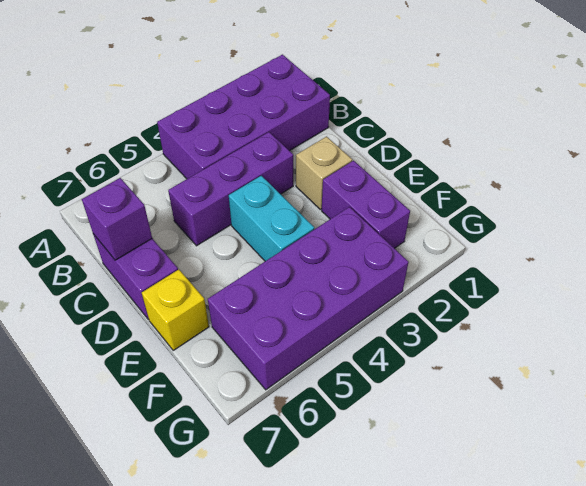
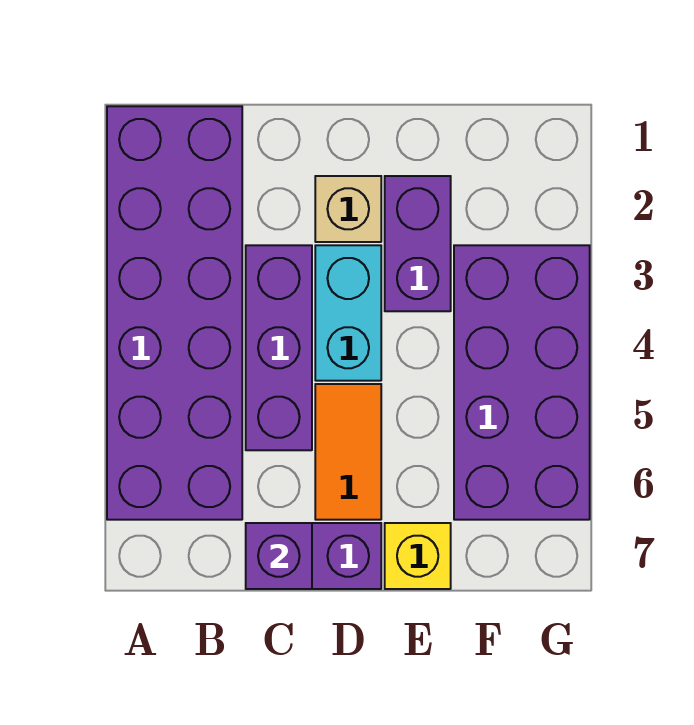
purple brick A1:B4 level 1 -> purple brick A1:B6 level 1
cyan brick D4:E4 level 1 -> cyan brick D3:D4 level 1
none -> orange tile D5:D6 level 1
purple brick E2:F2 level 1 -> purple brick E2:E3 level 1

